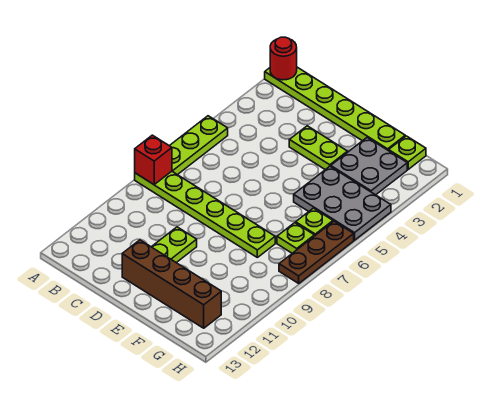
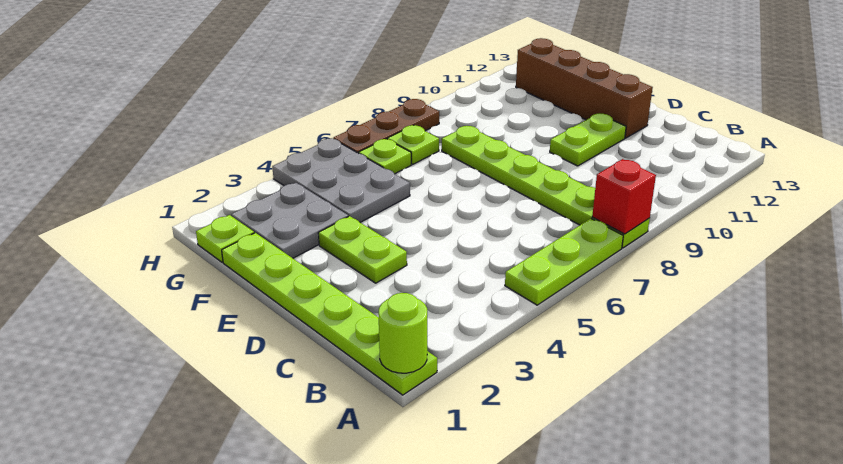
red round brick A1 level 2 -> lime round brick A1 level 2

